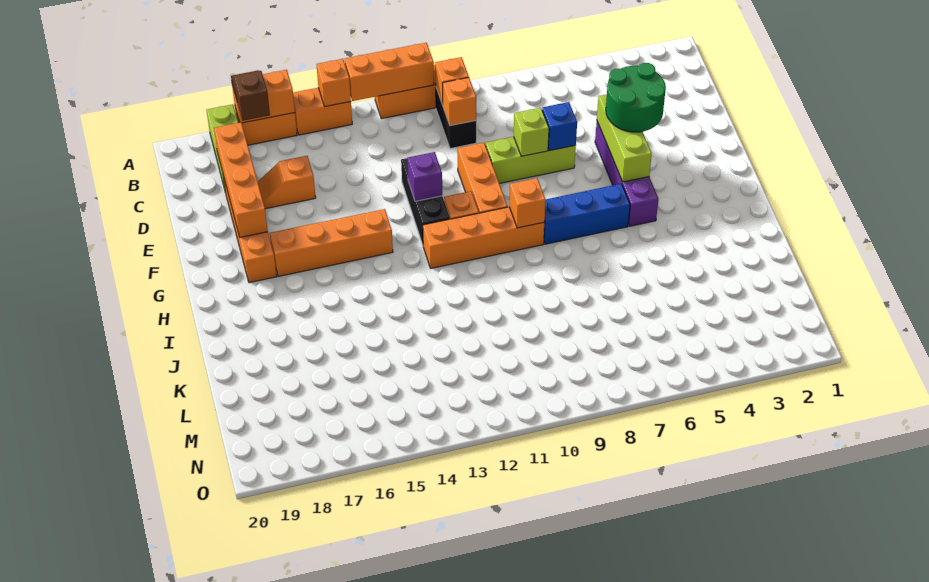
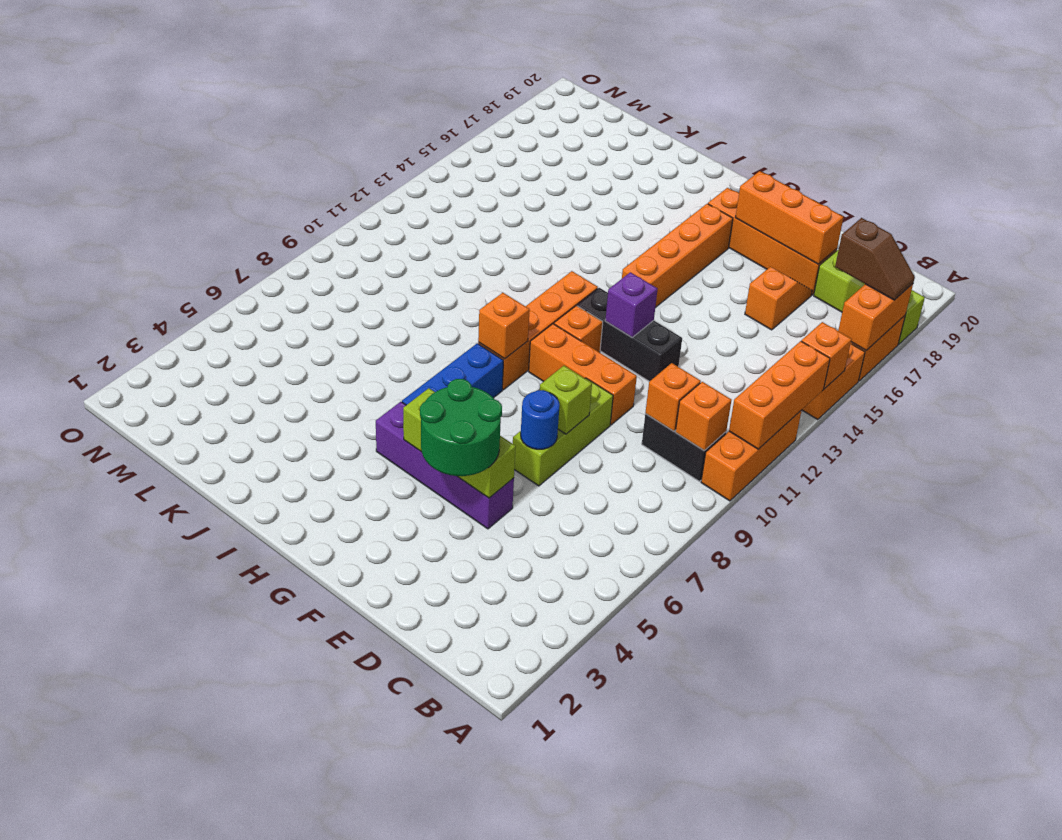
orange brick C18:F18 level 2 -> orange brick D18:F18 level 2
blue brick E7 level 2 -> blue round brick E7 level 2

